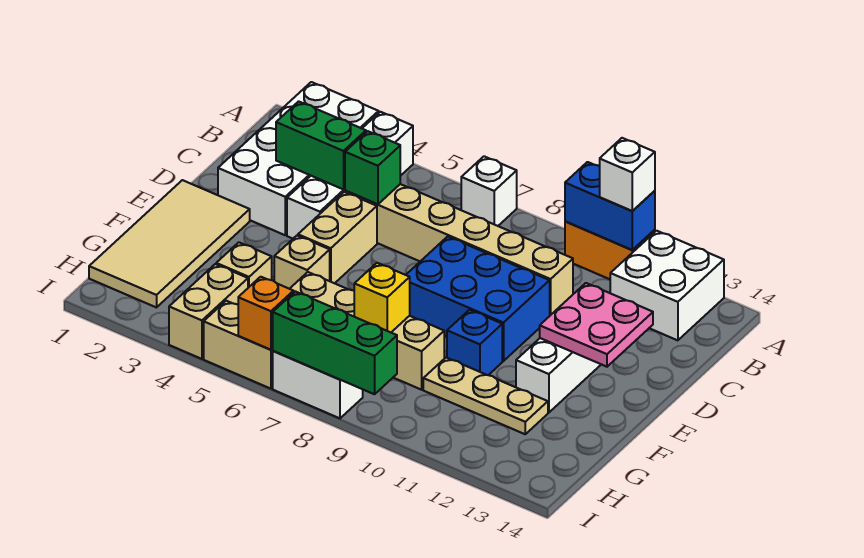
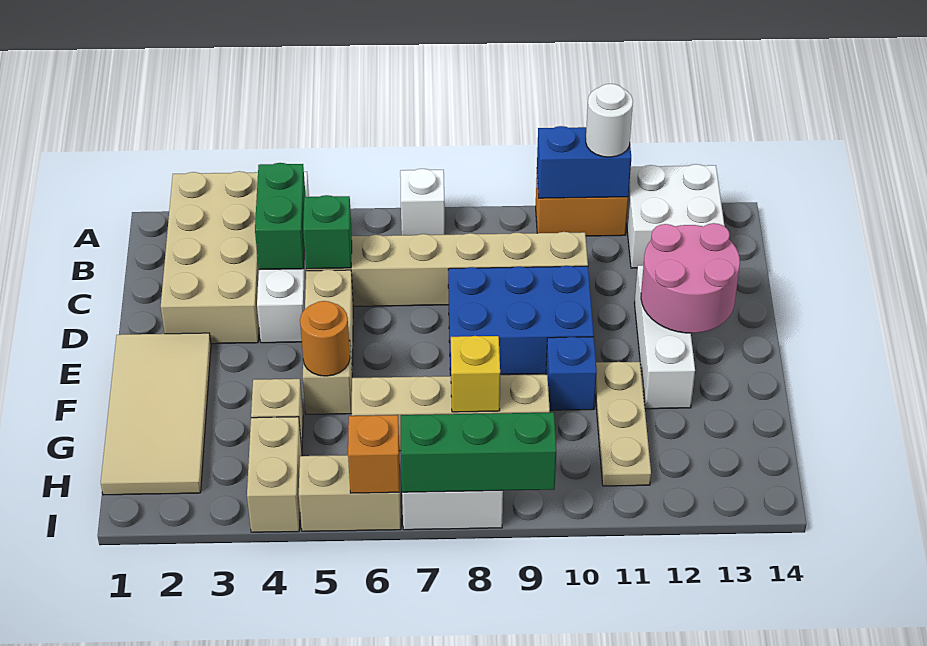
white brick A2:D3 level 1 -> tan brick A2:D3 level 1
white brick A11 level 3 -> white round brick A11 level 3
green brick C3:C4 level 2 -> green brick B4:C4 level 2
pink plate D12:E13 level 2 -> pink round brick D12:E13 level 2
none -> orange round brick F5 level 2
tan plate G10:G12 level 1 -> tan plate F11:H11 level 1

